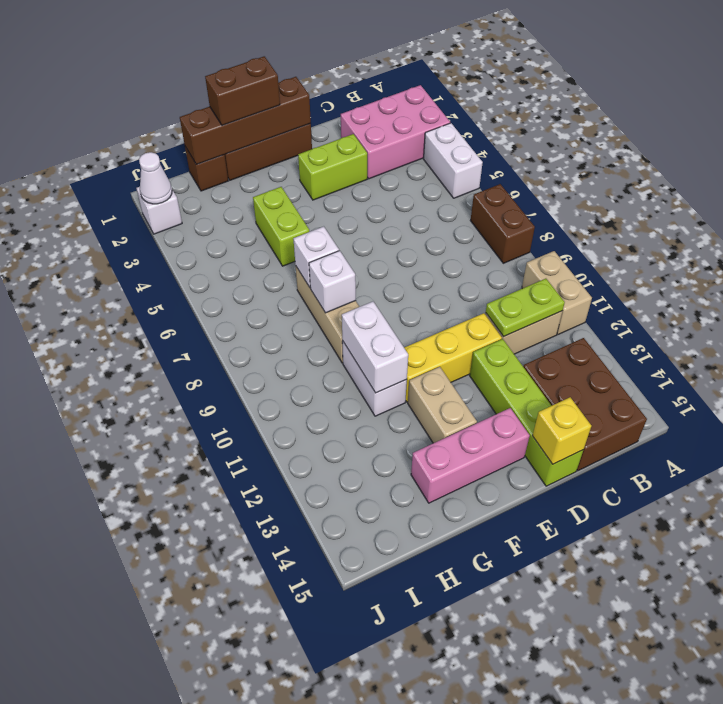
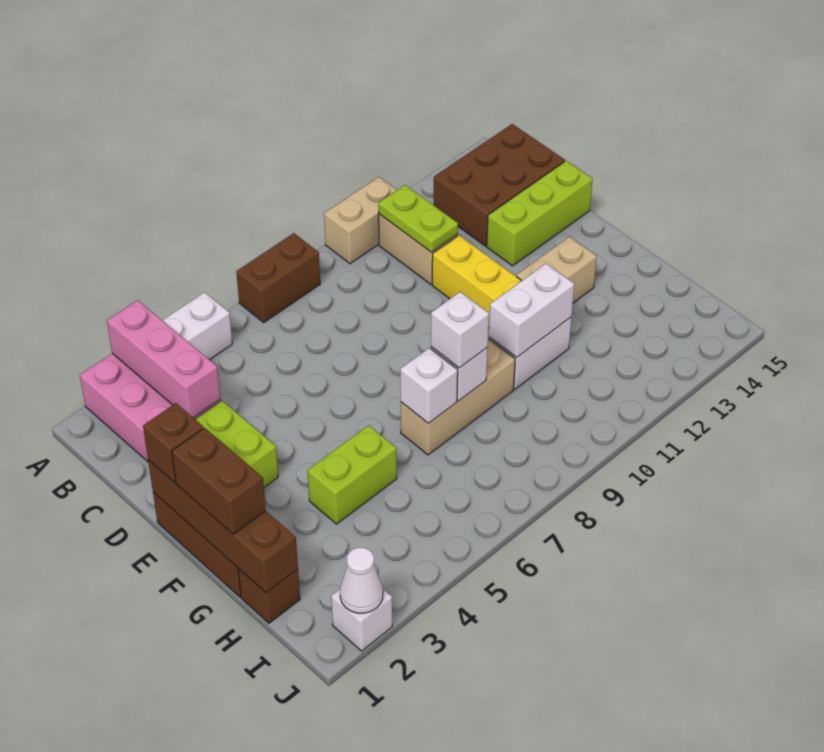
lime brick D12:D15 level 1 -> lime brick D13:D15 level 1
yellow brick D15 level 2 -> none
none -> brown brick E1 level 3
pink brick E14:G14 level 1 -> pink brick A3:C3 level 2
none -> white brick G8 level 3

